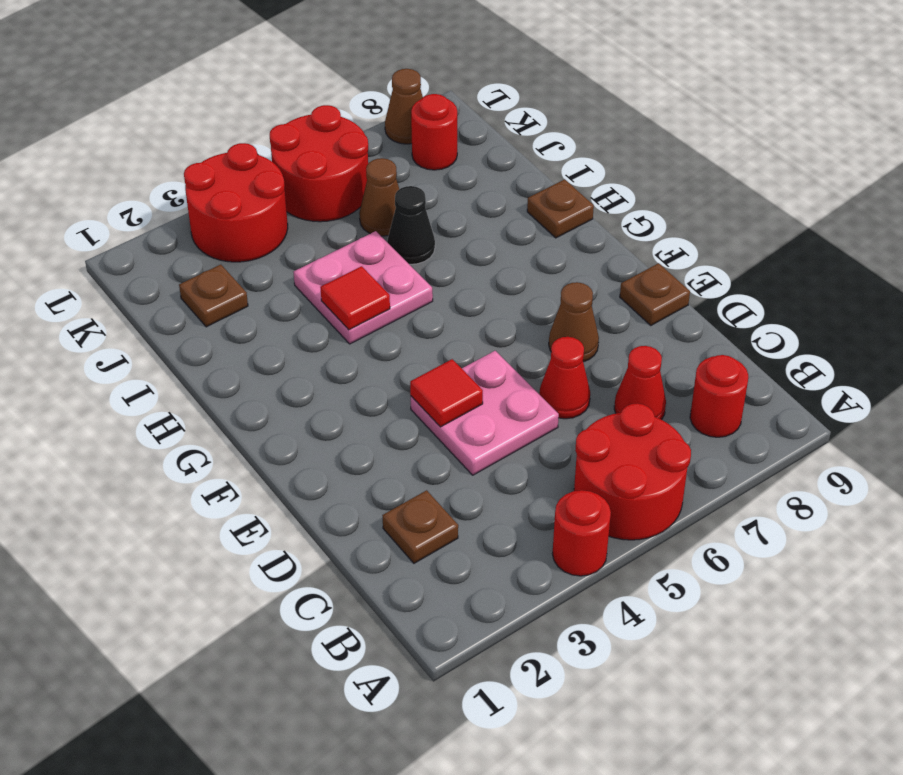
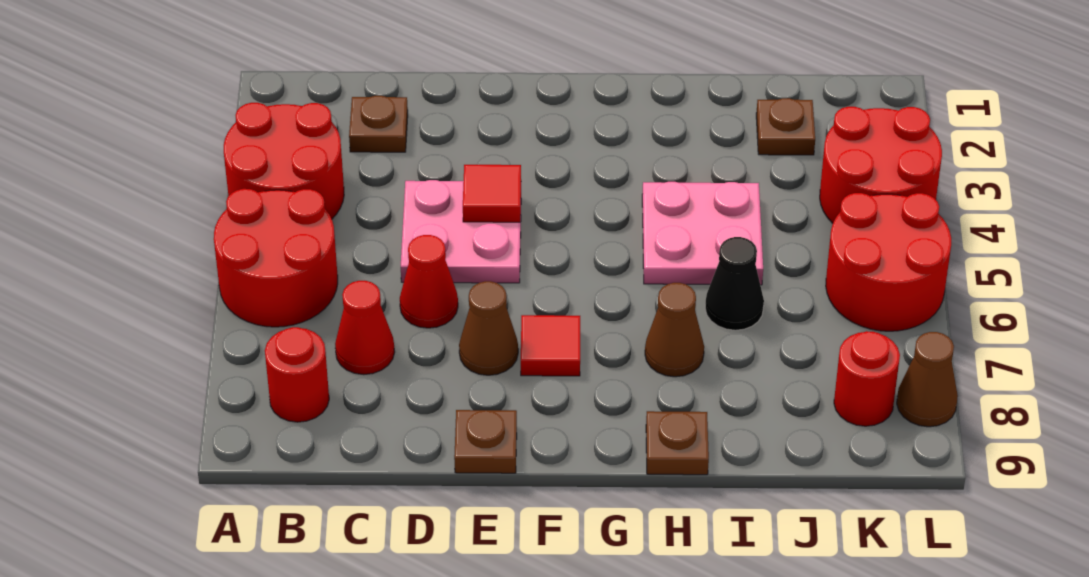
red round brick A4 level 1 -> red round brick A3:B4 level 1
red tile H4 level 2 -> red tile F7 level 1
brown cone J6 level 1 -> brown cone H7 level 1

